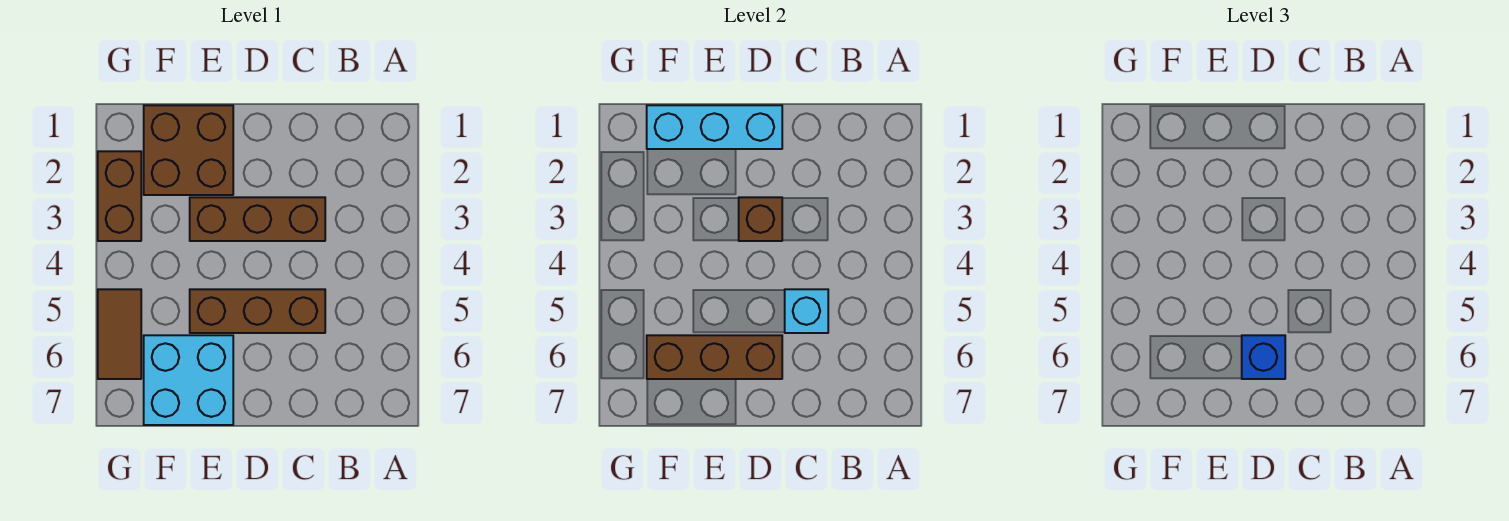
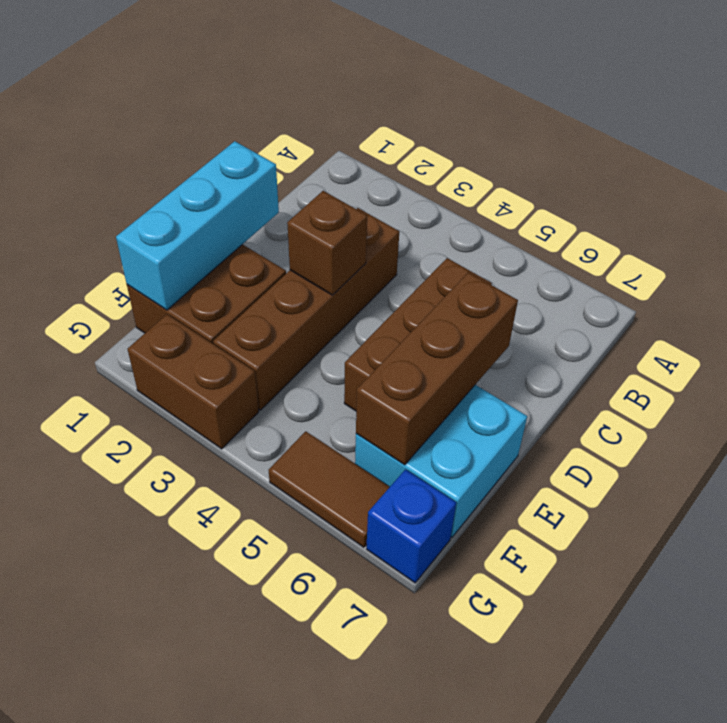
brown brick C3:E3 level 1 -> brown brick C3:F3 level 1
cyan brick C5 level 2 -> none
blue brick D6 level 3 -> blue brick G7 level 1

